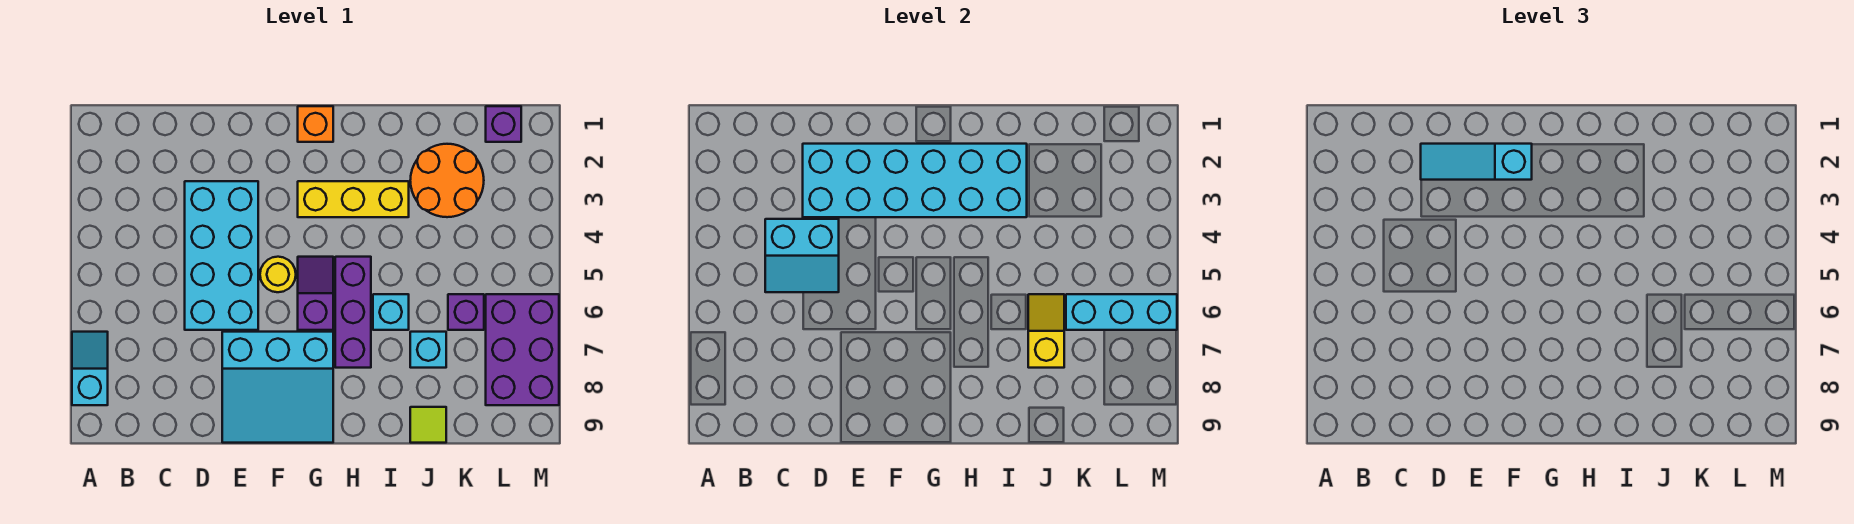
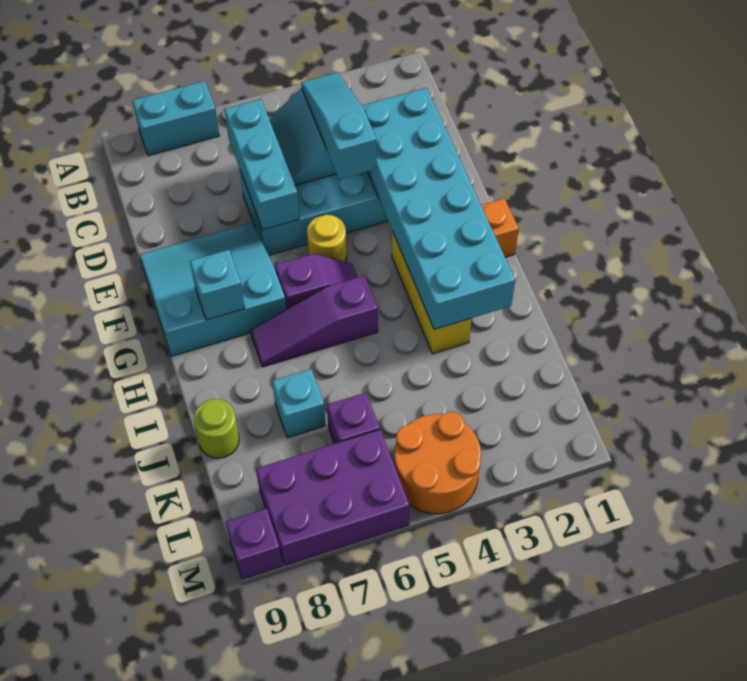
cyan slope A7:A8 level 1 top 8 -> cyan brick A7:A8 level 1
cyan slope D2:F2 level 3 top F -> cyan slope C4:E4 level 3 top E
cyan slope E7:G9 level 1 top 7 -> cyan slope E7:G9 level 1 top G
purple brick H5:H7 level 1 -> purple slope H5:H7 level 1 top 5
cyan brick I6 level 1 -> cyan brick G8 level 2
orange round brick J2:K3 level 1 -> orange round brick L4:M5 level 1
yellow slope J6:J7 level 2 top 7 -> none
lime tile J9 level 1 -> lime round brick J9 level 1
cyan brick K6:M6 level 2 -> cyan brick C6:E6 level 2
purple brick L1 level 1 -> purple brick M9 level 1

